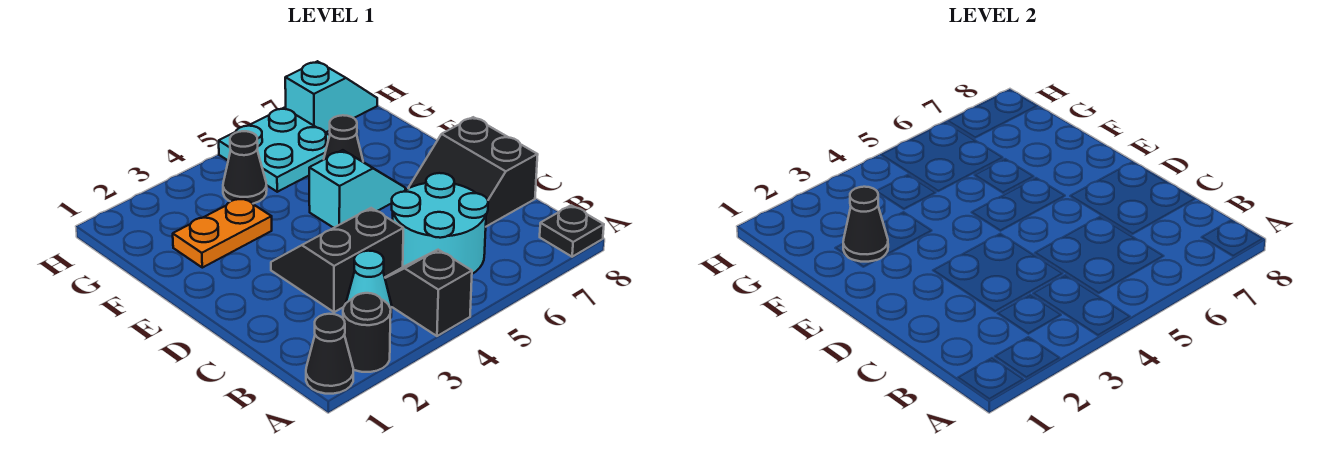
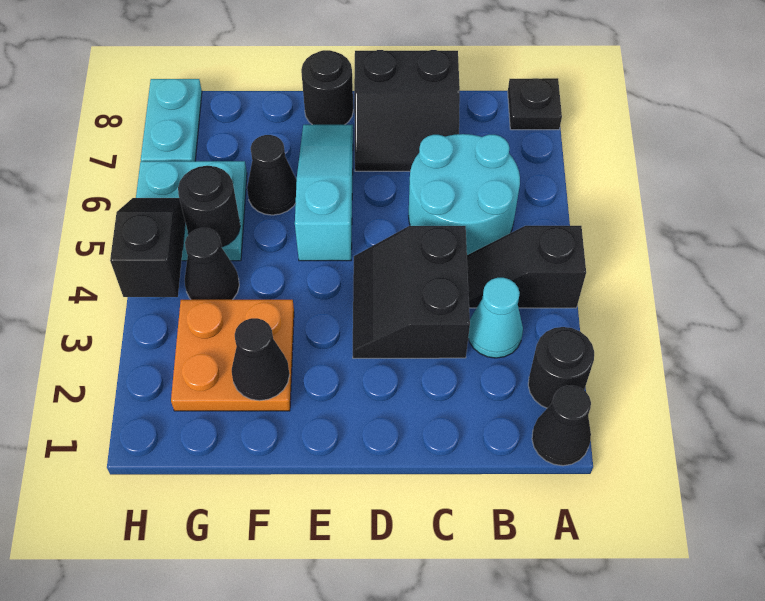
cyan slope E5:E6 level 1 top 5 -> cyan slope E5:E7 level 1 top 5
none -> black round brick E8 level 1
orange plate F2:F3 level 1 -> orange plate F2:G3 level 1
none -> black round brick G5 level 2
none -> black slope H4:H5 level 2 top 4
cyan slope H7:H8 level 1 top 7 -> cyan plate H7:H8 level 1

